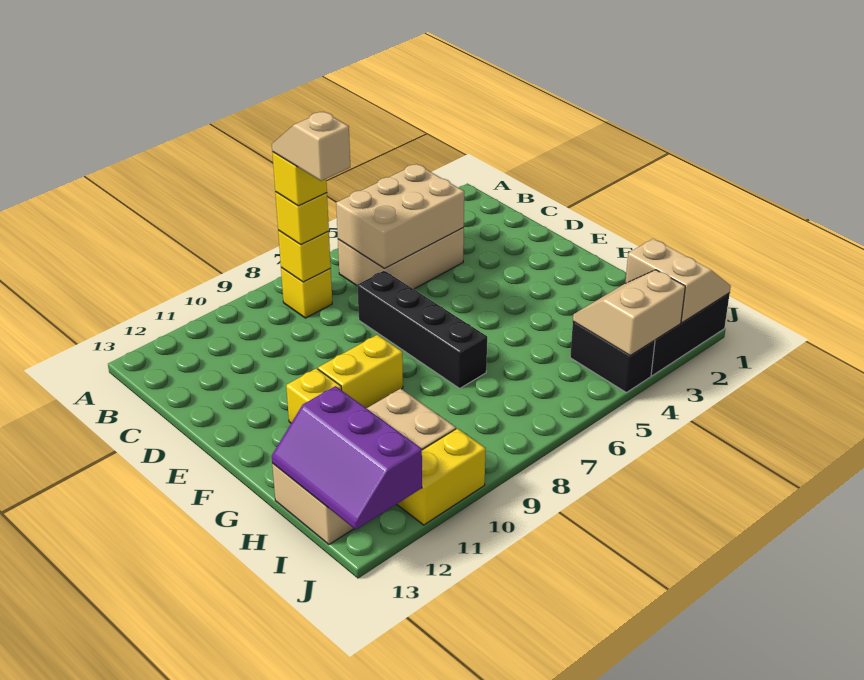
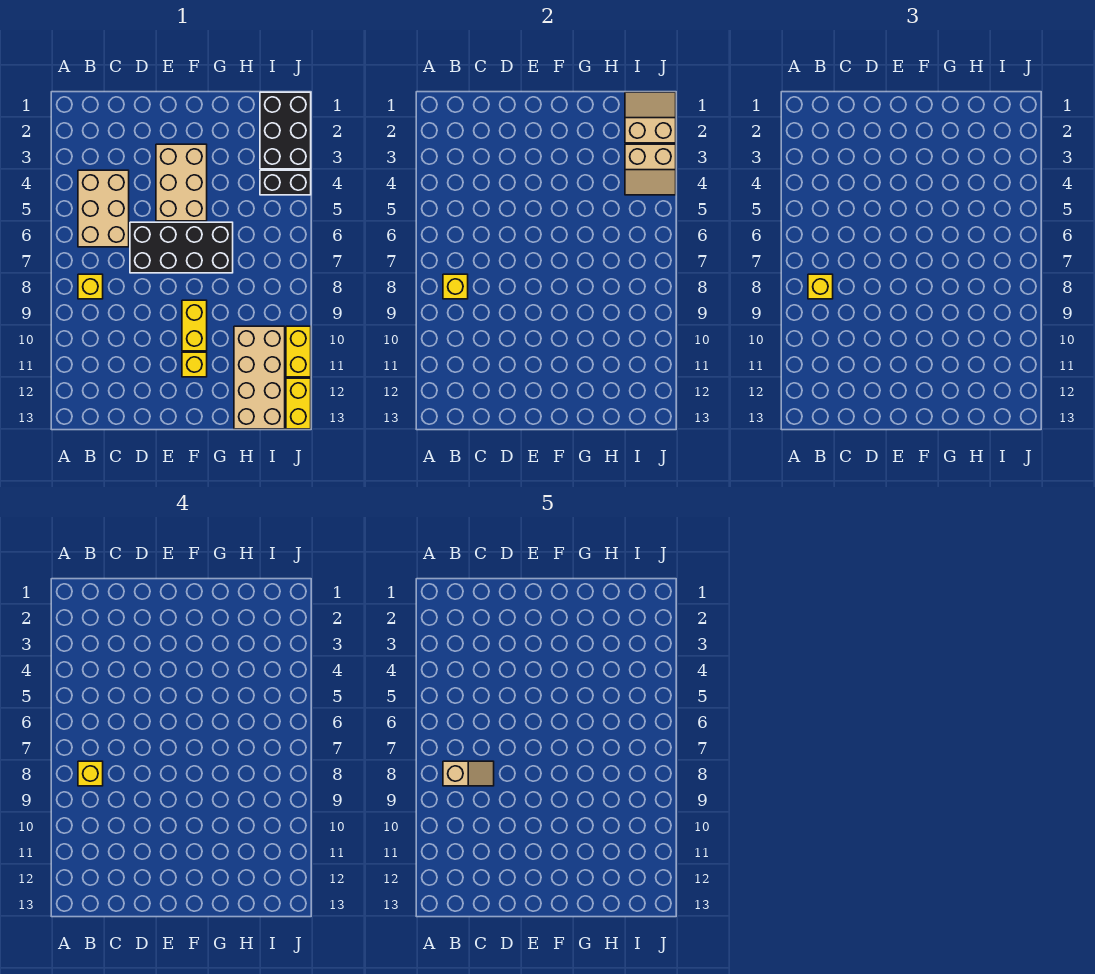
tan brick B4:C6 level 2 -> tan brick E3:F5 level 1
tan slope B8:C8 level 5 top C -> tan slope B8:C8 level 5 top B
black brick D7:G7 level 1 -> black brick D6:G7 level 1
purple slope H12:J13 level 2 top 12 -> none
tan slope I3:J4 level 2 top J -> tan slope I3:J4 level 2 top 3
none -> yellow brick J12:J13 level 1

